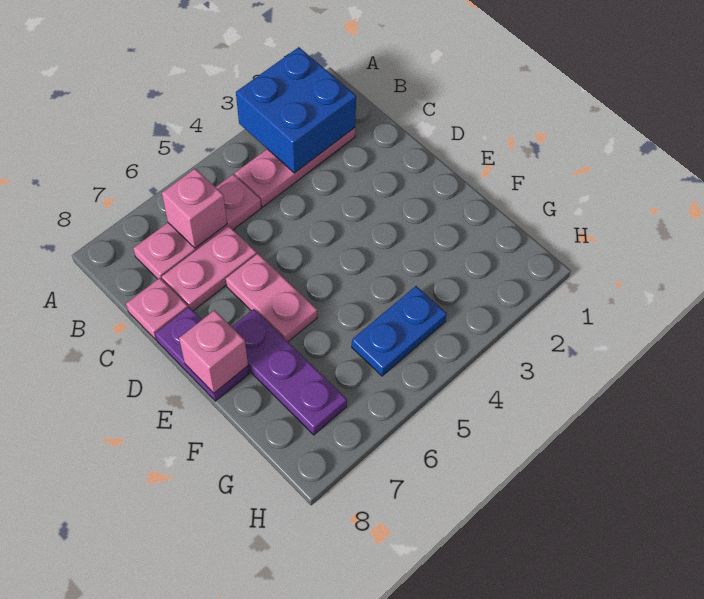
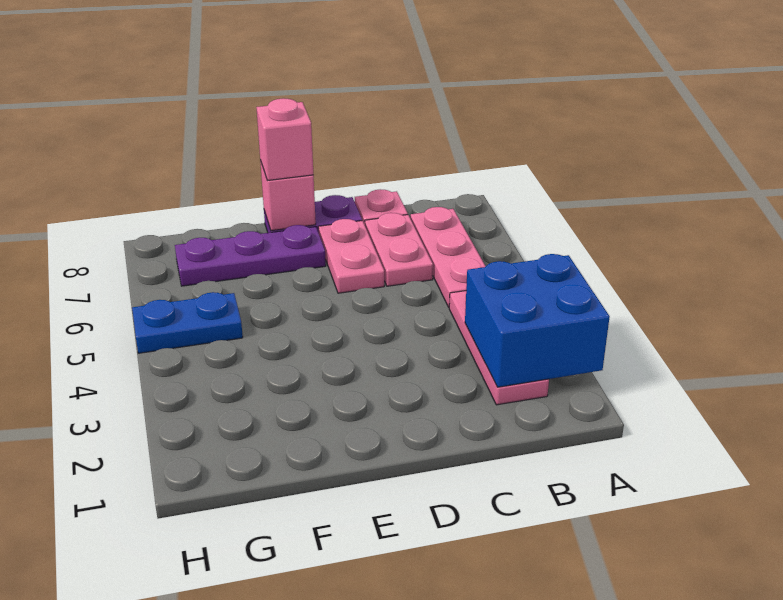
pink brick B6 level 2 -> pink brick E8 level 3
pink plate D6:E6 level 1 -> pink plate D6:D7 level 1
blue plate G4:G5 level 1 -> blue plate G5:H5 level 1

